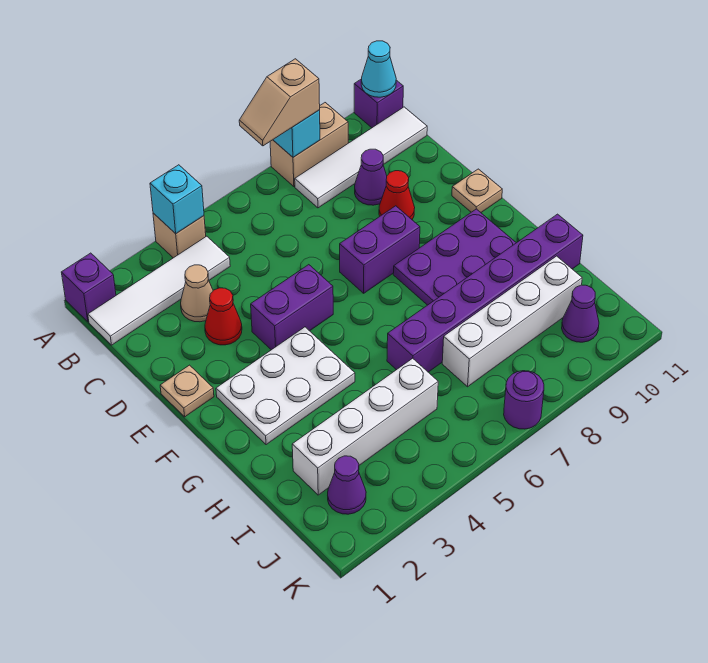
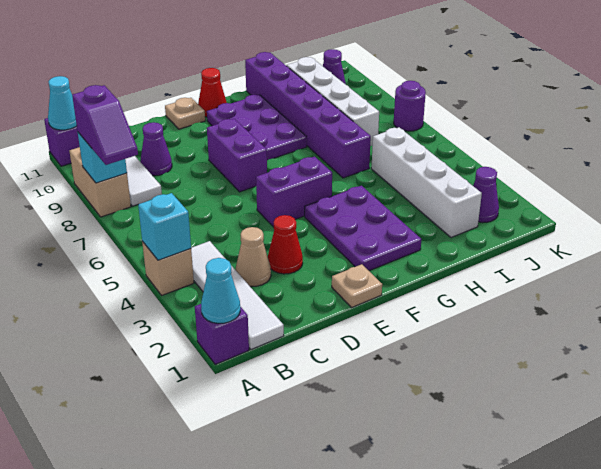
none -> cyan cone A1 level 2
tan slope A7:A8 level 3 top 8 -> purple slope A7:A8 level 3 top 8
red cone D9 level 1 -> red cone F11 level 1
purple brick E4:E5 level 1 -> purple brick E5:F5 level 1
white plate F2:G4 level 1 -> purple plate F2:G4 level 1

